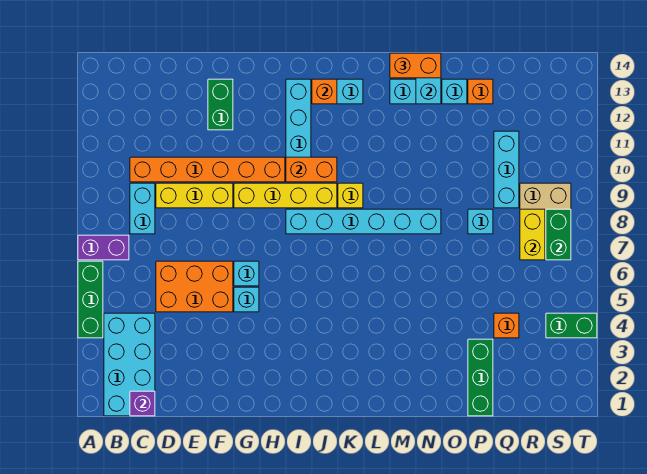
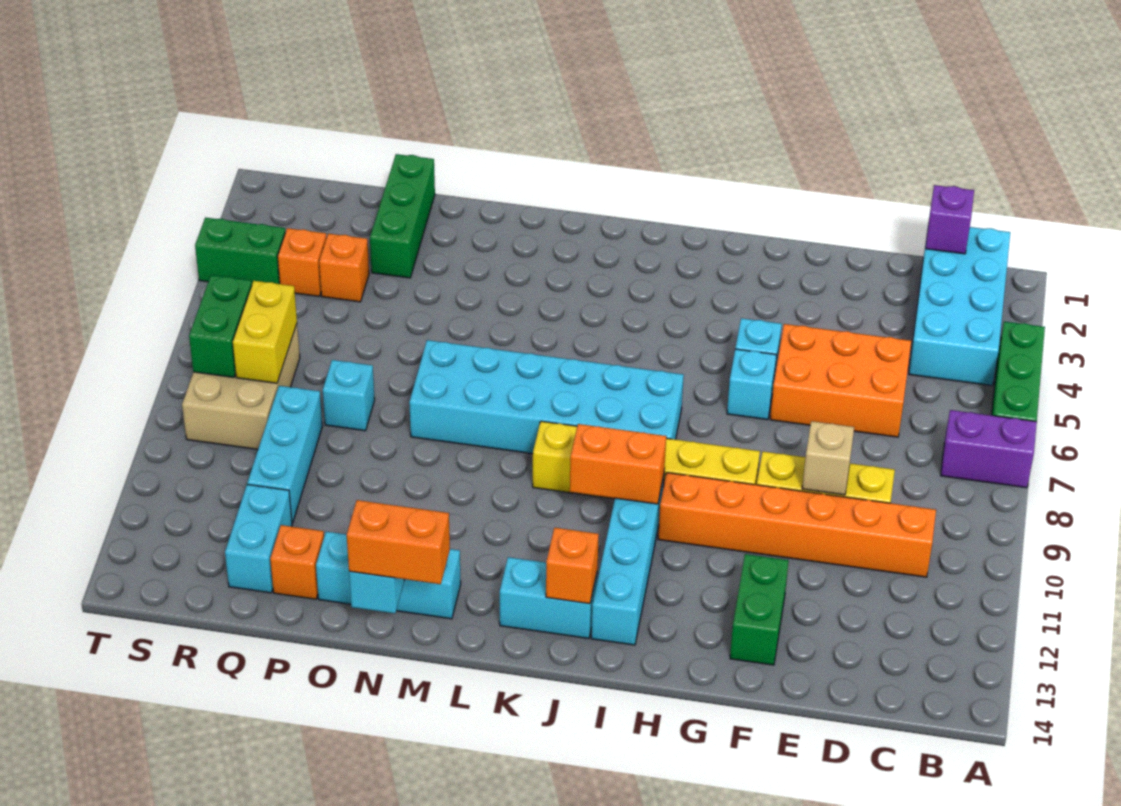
cyan brick C8:C9 level 1 -> cyan brick Q12:Q13 level 1
none -> tan brick E9 level 2
cyan brick I8:N8 level 1 -> cyan brick I7:N8 level 1
none -> orange brick R4 level 1

